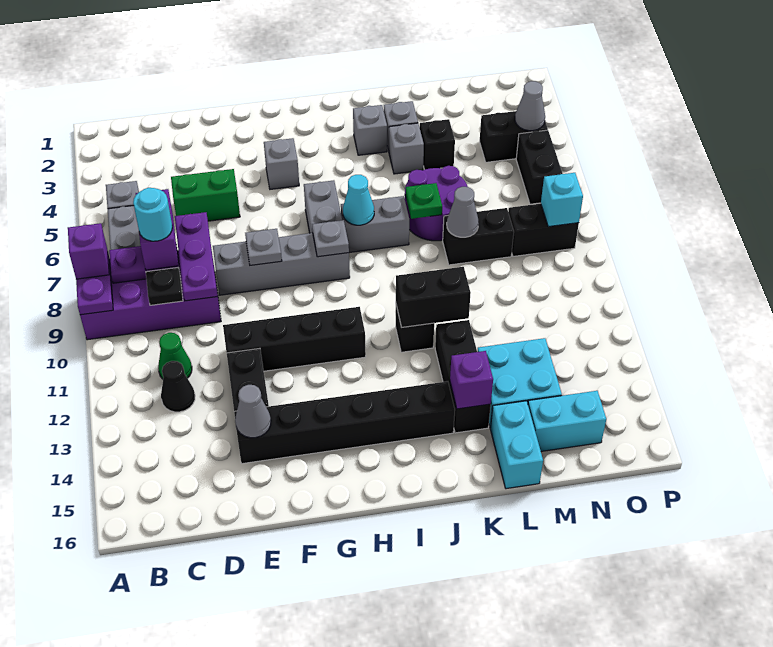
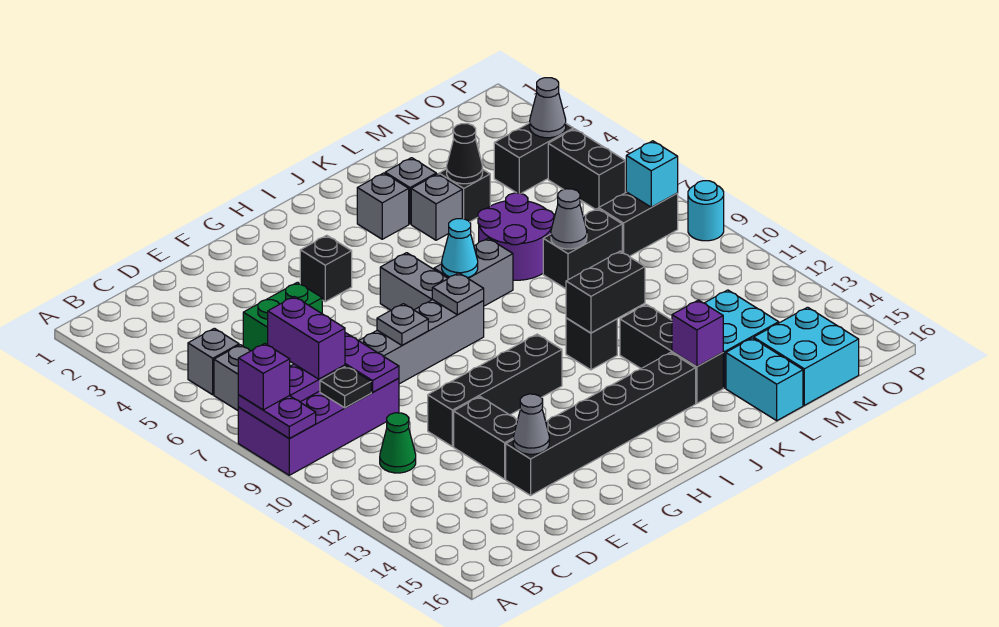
cyan round brick C8 level 4 -> cyan round brick P9 level 1
black cone C12 level 1 -> black cone L4 level 2
grey brick G4 level 1 -> black brick G4 level 1
green plate K7 level 2 -> none
cyan brick M15:N15 level 1 -> cyan brick M15:N16 level 1

